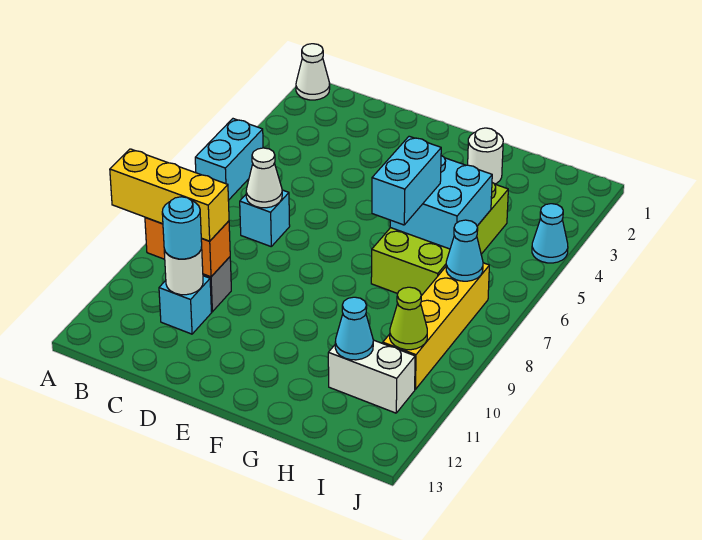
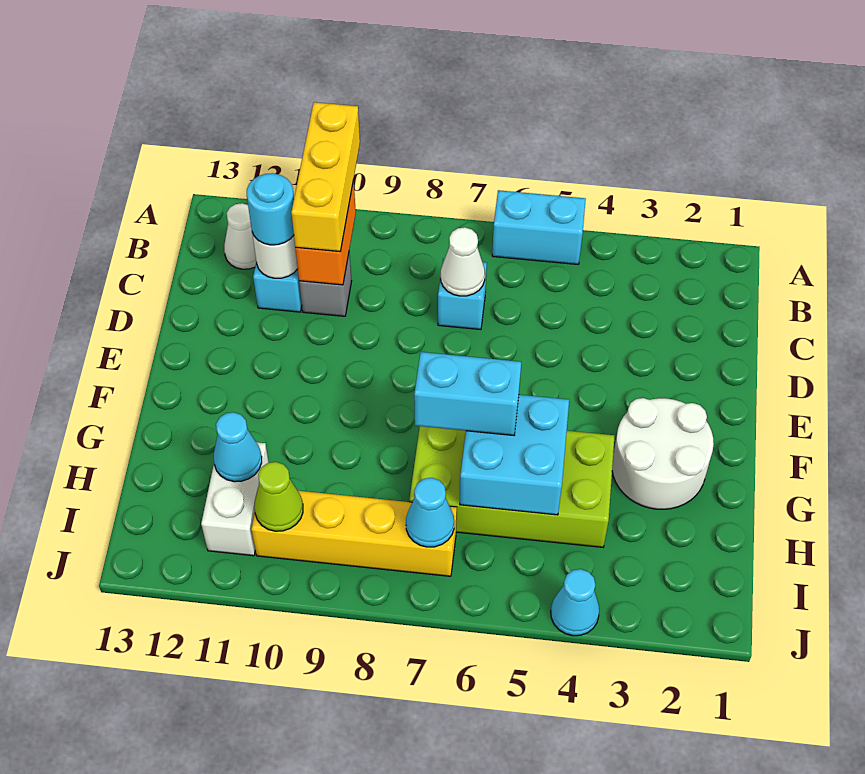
white cone A1 level 1 -> white cone B12 level 1
white round brick G2 level 1 -> white round brick F2:G3 level 1

